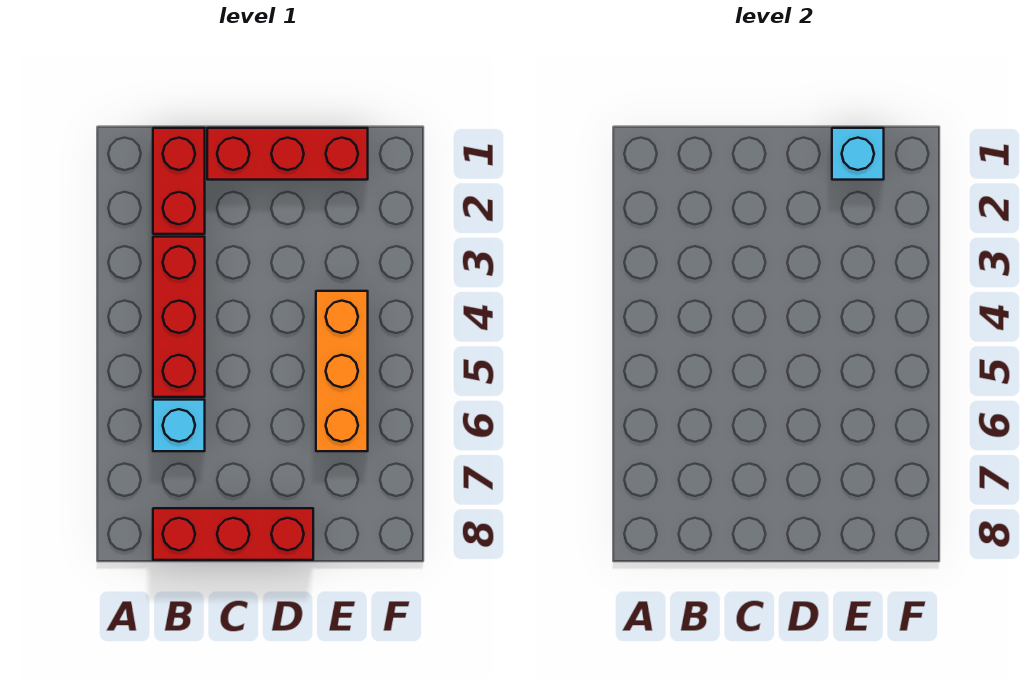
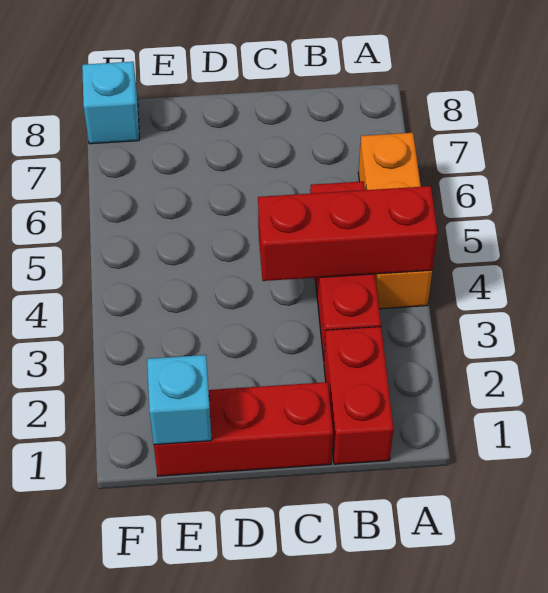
cyan brick B6 level 1 -> cyan brick F8 level 1
red brick B8:D8 level 1 -> red brick A4:C4 level 2
orange brick E4:E6 level 1 -> orange brick A4:A6 level 1

